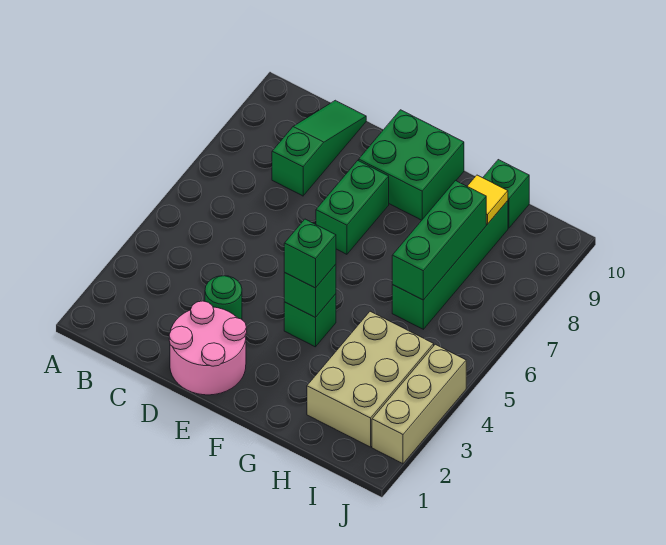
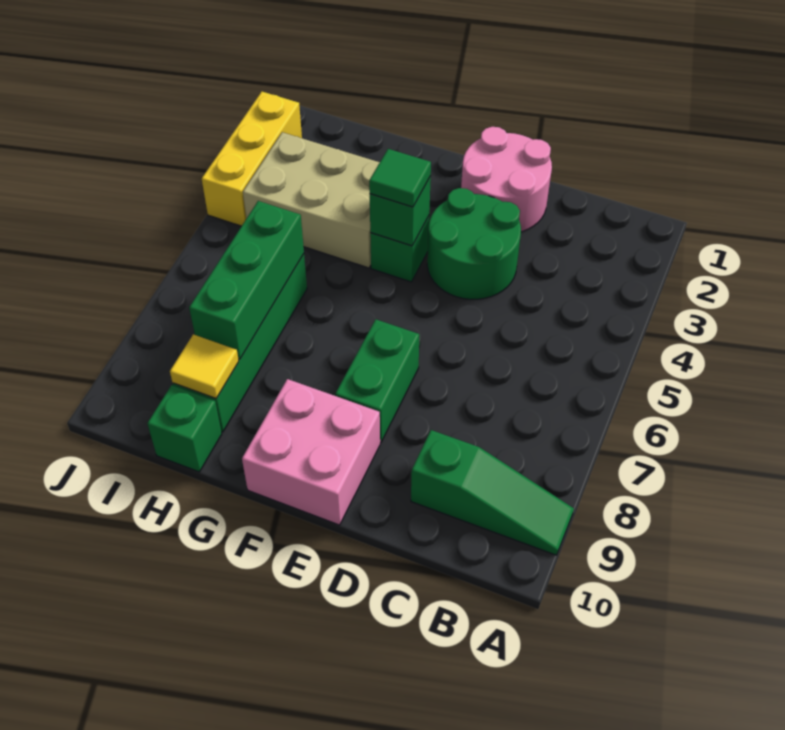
green slope C8:C10 level 1 top 8 -> green slope A9:C9 level 1 top C
green round brick D3 level 1 -> green round brick D3:E4 level 1
green brick E9:F10 level 1 -> pink brick E9:F10 level 1
green brick F4 level 3 -> green tile F4 level 3
tan brick H2:I4 level 1 -> tan brick G3:I4 level 1
tan brick J2:J4 level 1 -> yellow brick J2:J4 level 1

